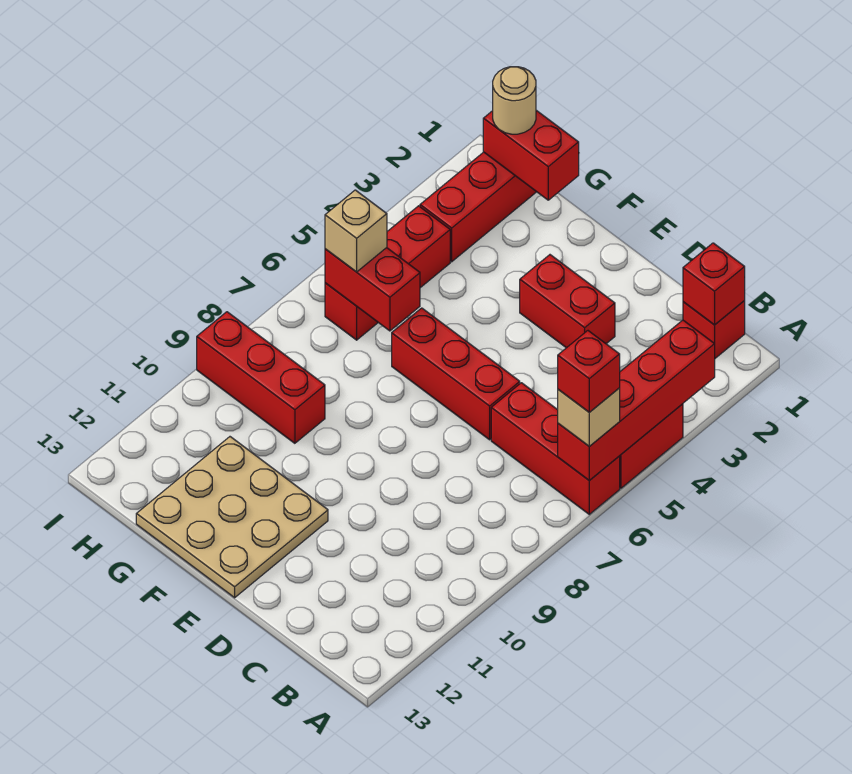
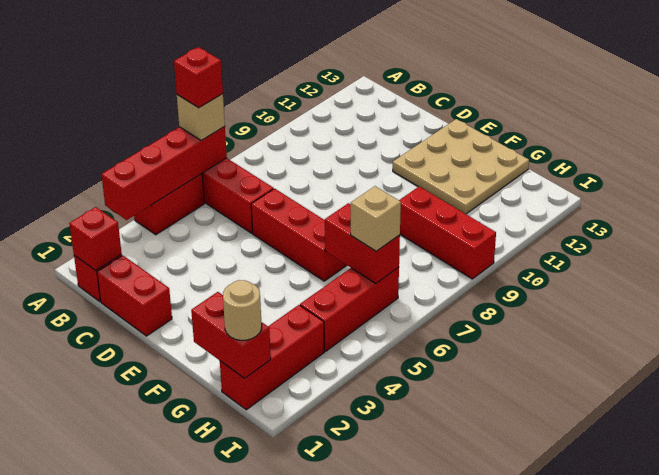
red brick D3:E3 level 1 -> red brick C1:D1 level 1

